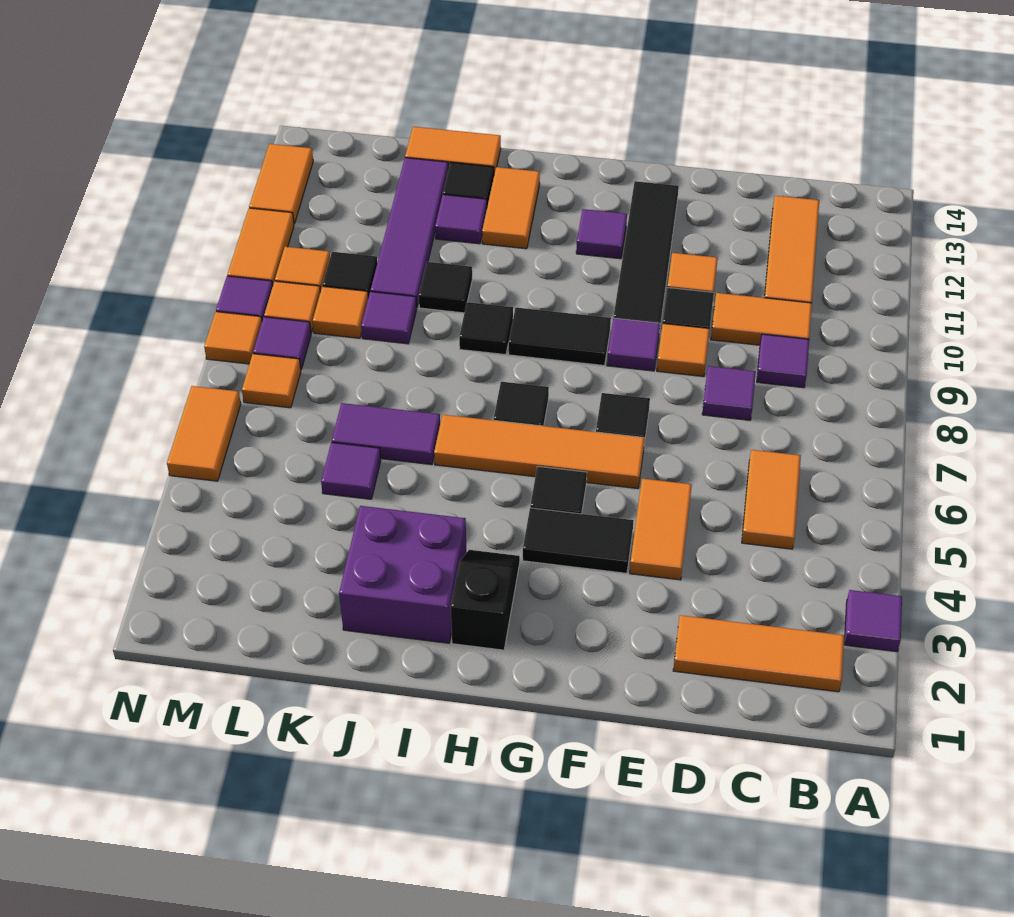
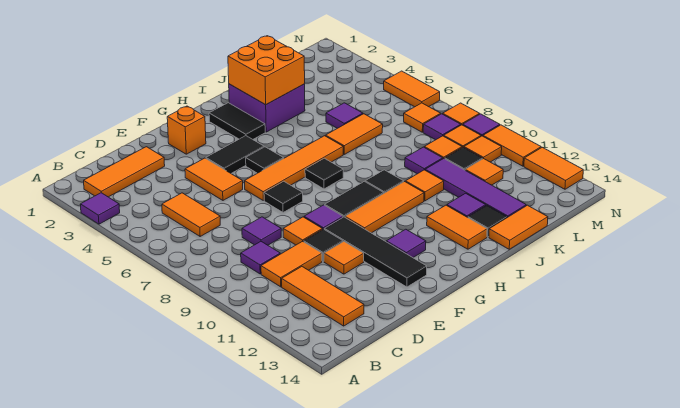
none -> orange brick F2 level 1
none -> orange tile G10:I10 level 1
black slope H2:H3 level 1 top 2 -> black tile H2:H3 level 1
none -> orange brick I2:J3 level 2
purple tile J6:K6 level 1 -> orange tile J6:K6 level 1
black tile J10 level 1 -> orange tile J10 level 1
none -> orange tile L11 level 1

